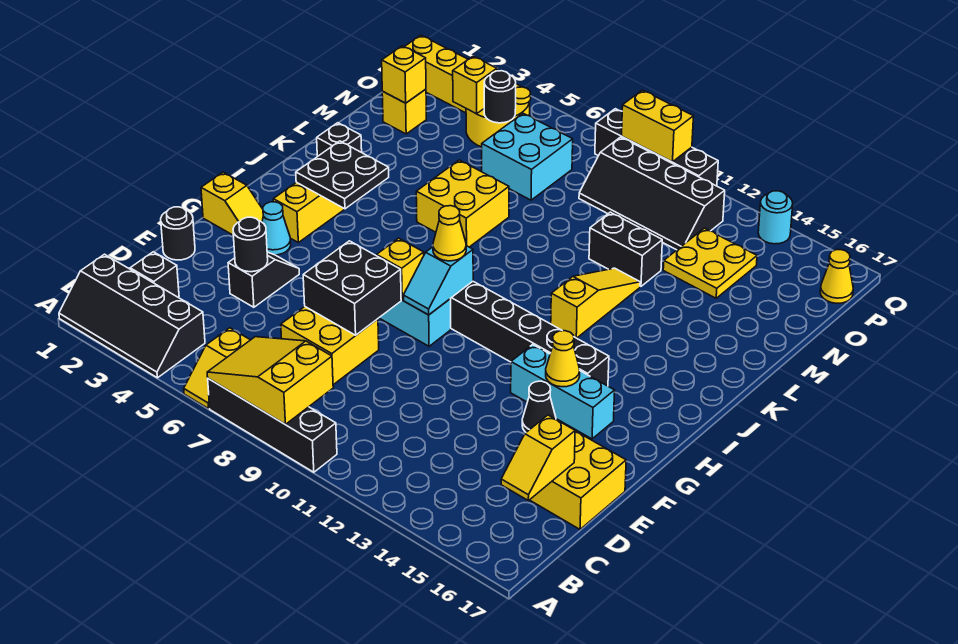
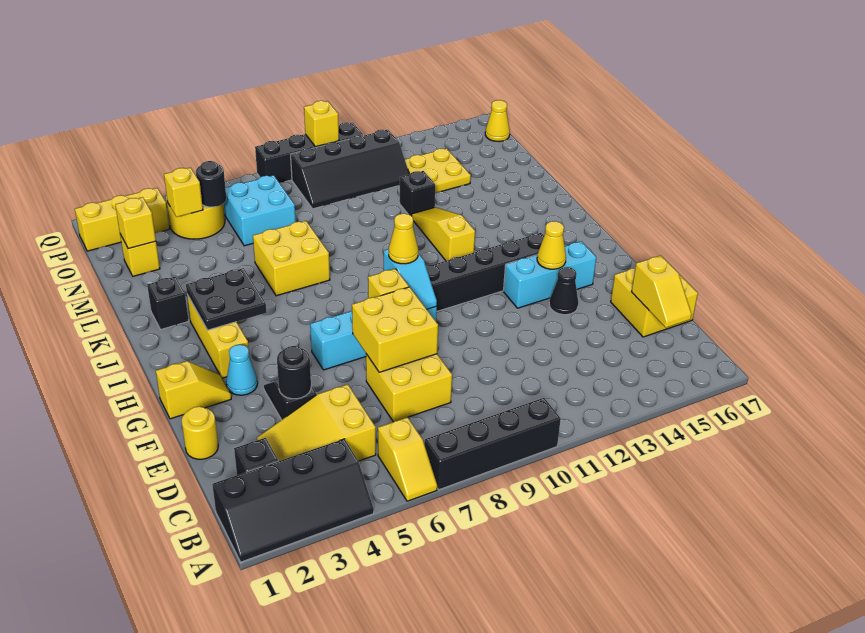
yellow slope A7:B9 level 2 top 9 -> yellow slope C3:D5 level 1 top 5
black round brick E1 level 1 -> yellow round brick E1 level 1
black brick E7:F8 level 2 -> yellow brick E7:F8 level 2
black brick M11:M12 level 1 -> black brick M12 level 1
yellow brick Q9:Q10 level 2 -> yellow brick Q10 level 2
cyan round brick Q14 level 1 -> none

